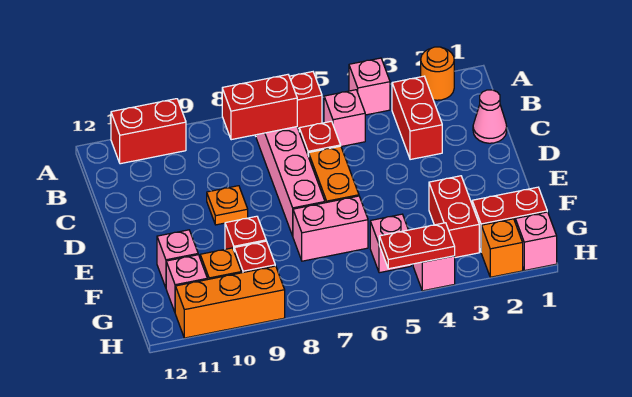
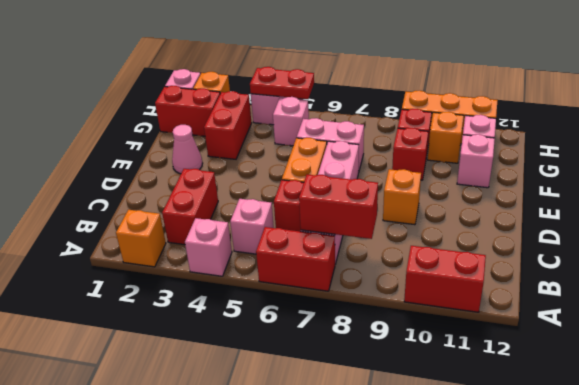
orange round brick A2 level 1 -> orange brick A2 level 1
pink cone C1 level 1 -> pink cone E2 level 1
orange plate D9 level 1 -> orange brick D9 level 1

